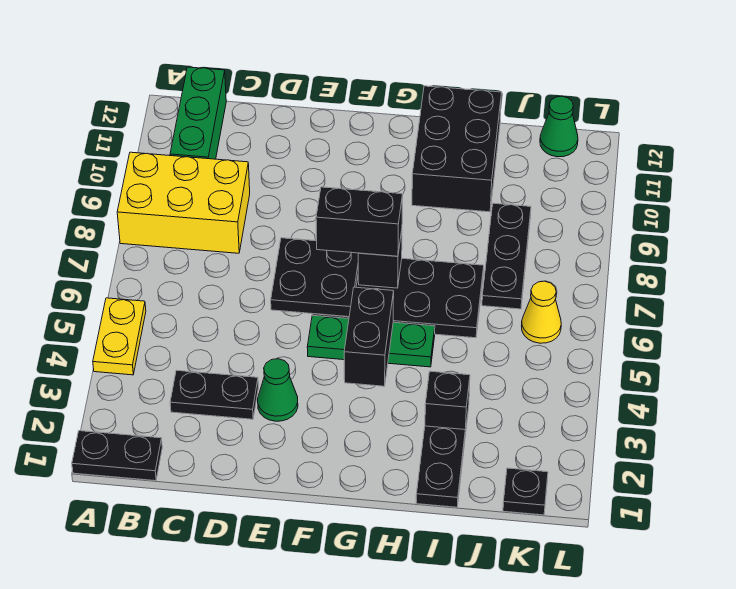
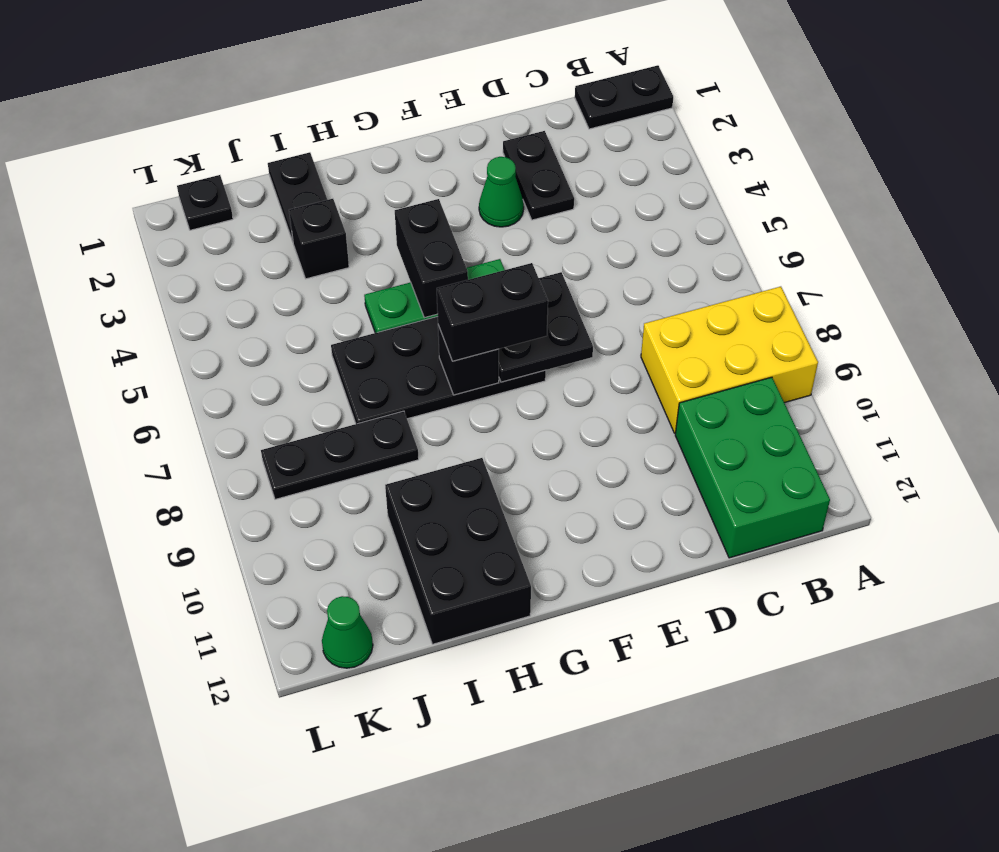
yellow plate A4:A5 level 1 -> none
green brick B10:B12 level 1 -> green brick B10:C12 level 1
black plate C3:D3 level 1 -> black plate D2:D3 level 1
black plate J7:J9 level 1 -> black plate I8:K8 level 1
yellow cone K6 level 1 -> none

